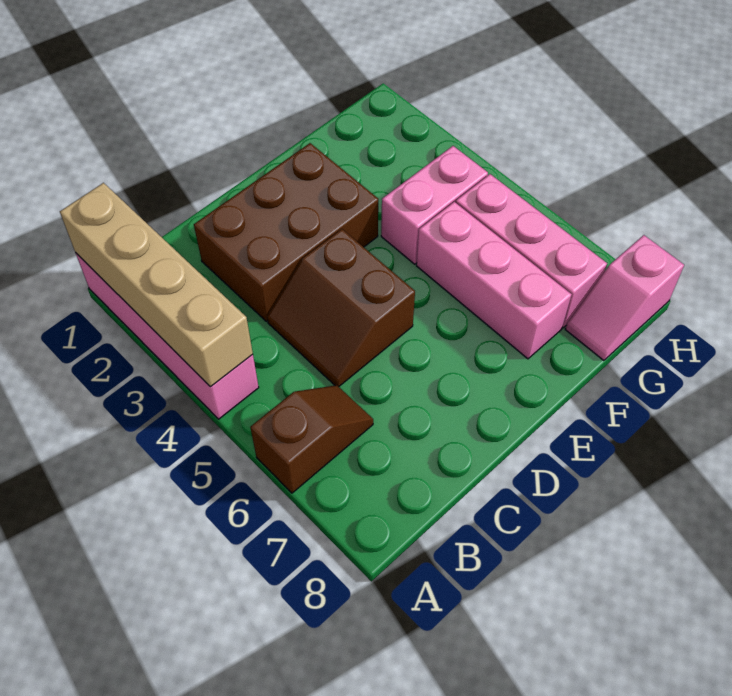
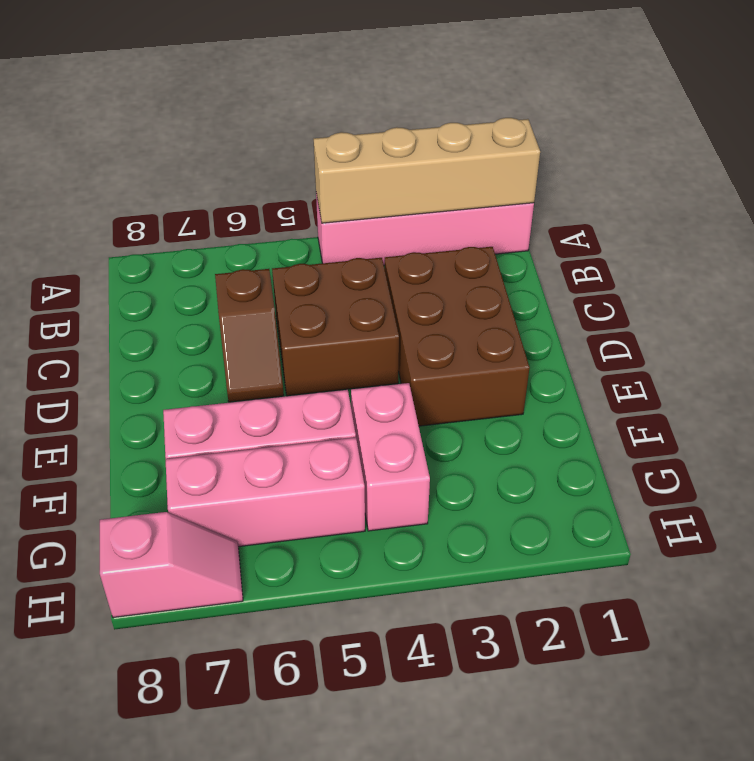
brown slope A6:B6 level 1 top A -> brown slope C6:D6 level 1 top C
brown slope C4:D5 level 1 top D -> brown brick C4:D5 level 1
pink slope G8:H8 level 1 top H -> pink slope H7:H8 level 1 top 8

